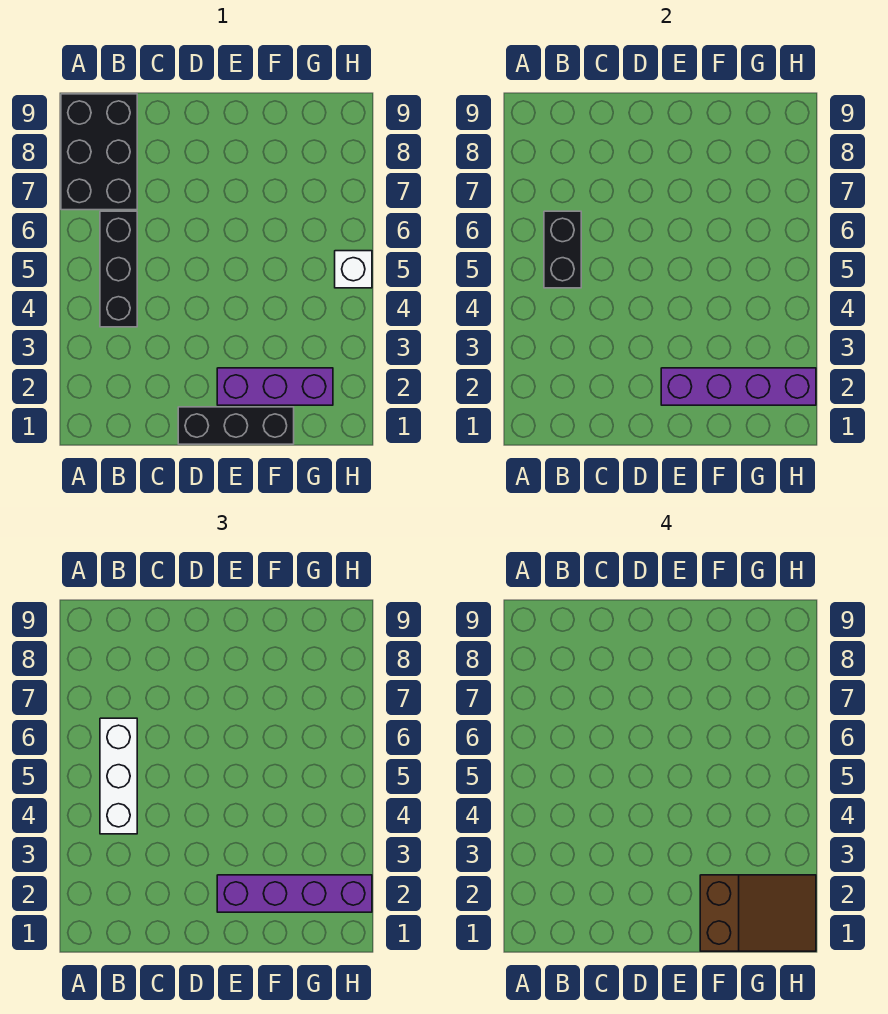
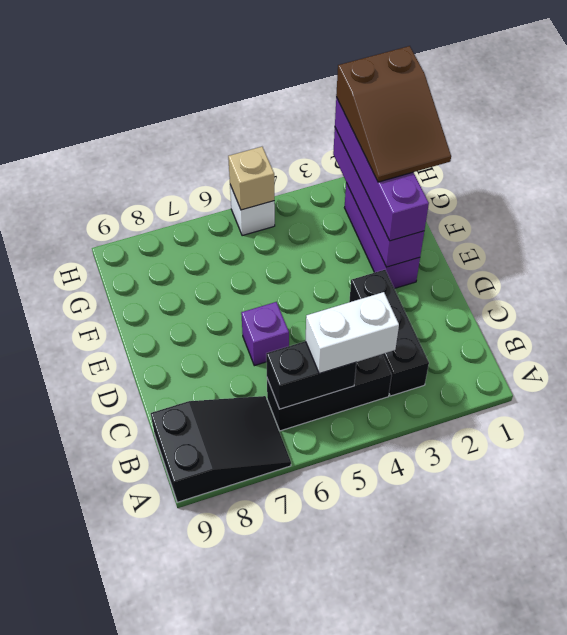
black brick A7:B9 level 1 -> black slope A7:B9 level 1 top 9
white brick B4:B6 level 3 -> white brick B4:B5 level 3
black brick D1:F1 level 1 -> black brick B3:D3 level 1
none -> purple brick D6 level 1
brown slope F1:H2 level 4 top F -> brown slope F1:H2 level 4 top H
none -> tan brick H5 level 2

